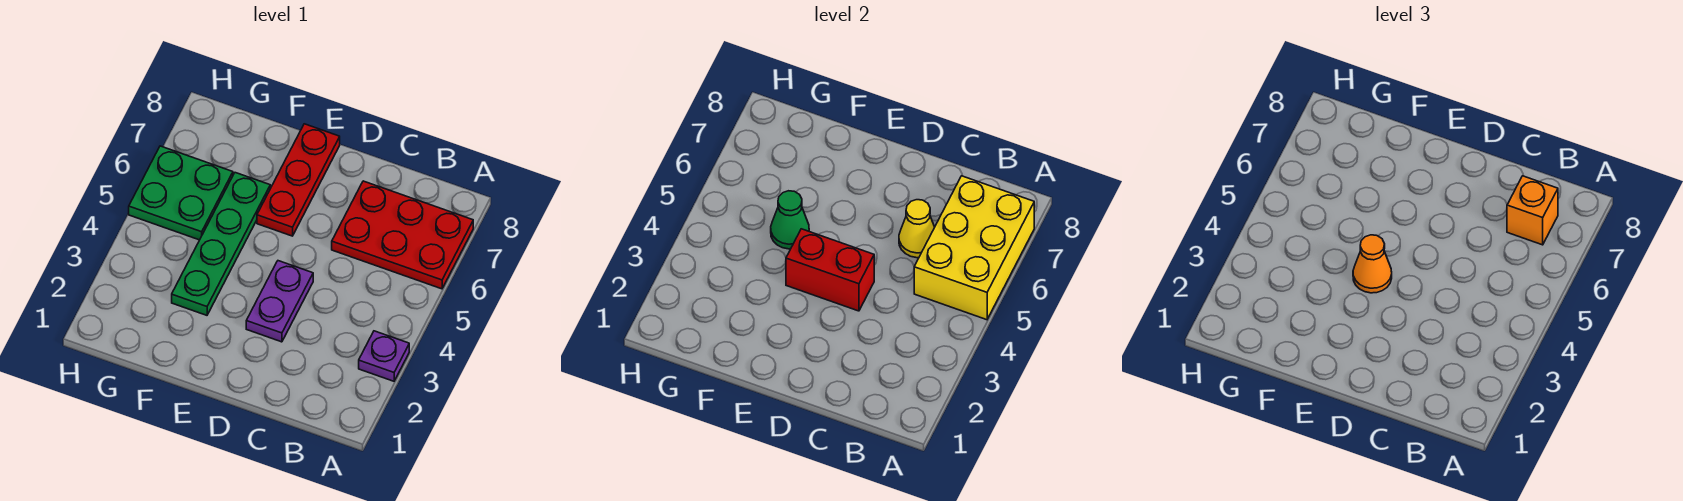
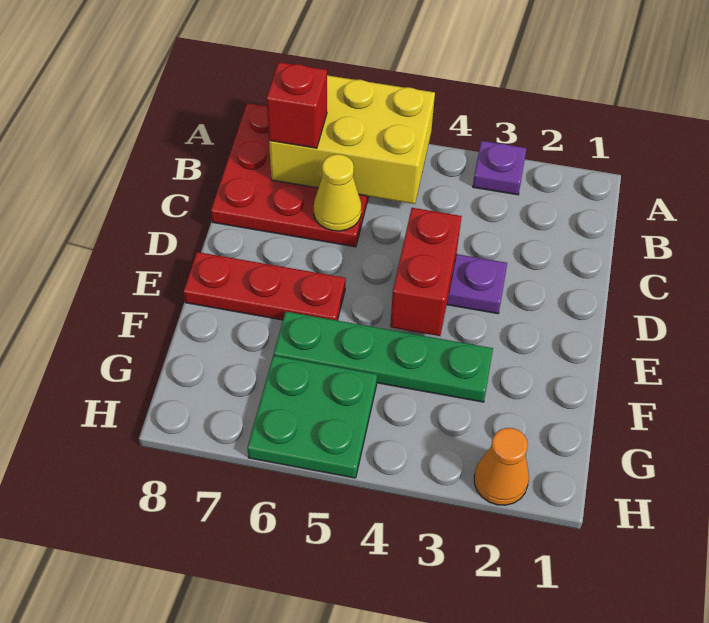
red plate A6:C7 level 1 -> red plate A6:C8 level 1
orange brick B7 level 3 -> red brick B7 level 3
orange cone E4 level 3 -> orange cone H2 level 1
green cone F5 level 2 -> none

